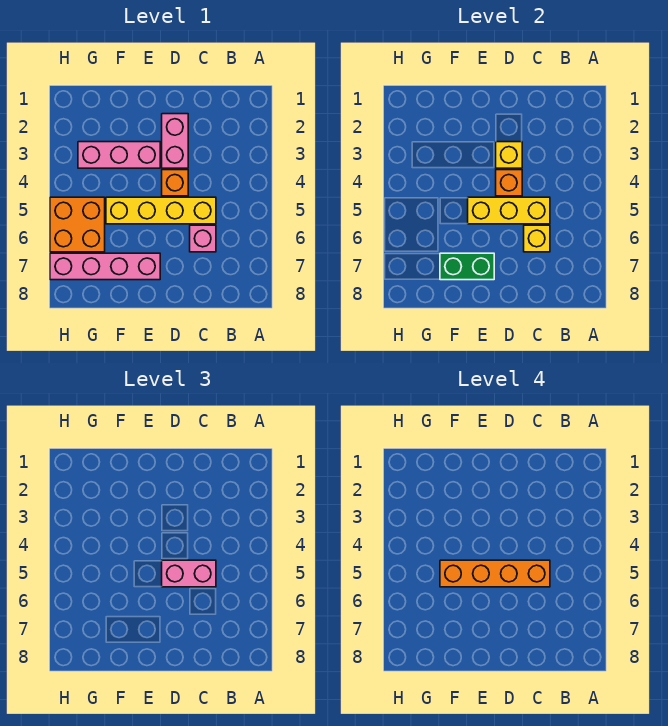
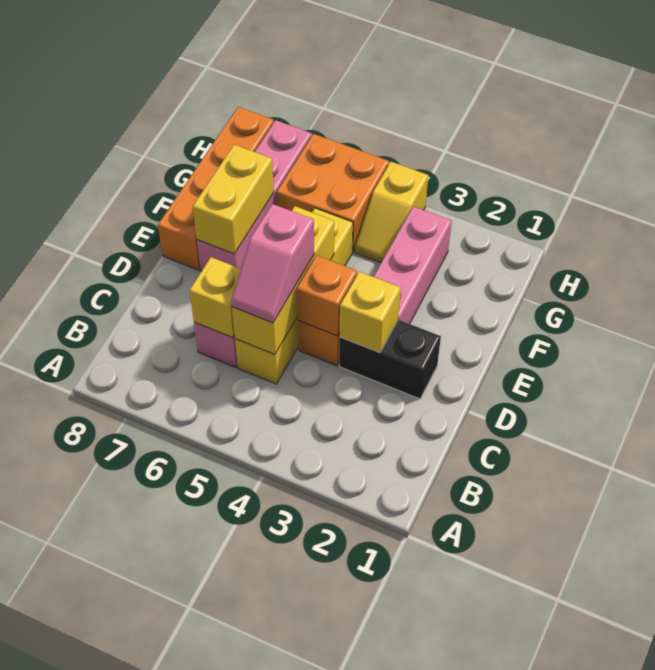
pink brick C5:D5 level 3 -> pink slope C5:D5 level 3 top D
orange brick C5:F5 level 4 -> orange brick E8:H8 level 1
pink brick D2:D3 level 1 -> black brick D2:D3 level 1
green brick E7:F7 level 2 -> yellow brick E7:F7 level 2
none -> yellow slope G4:H4 level 1 top H

